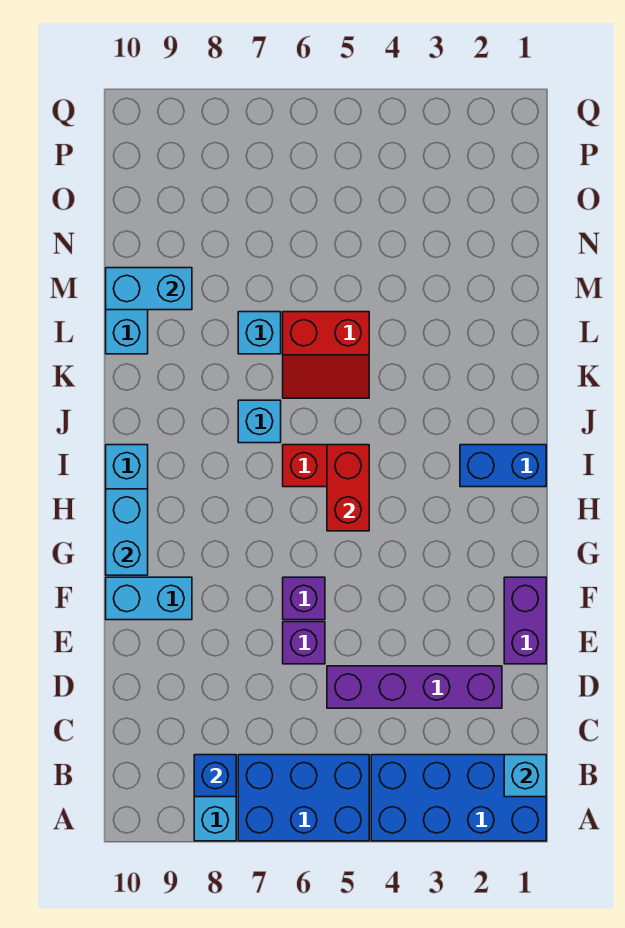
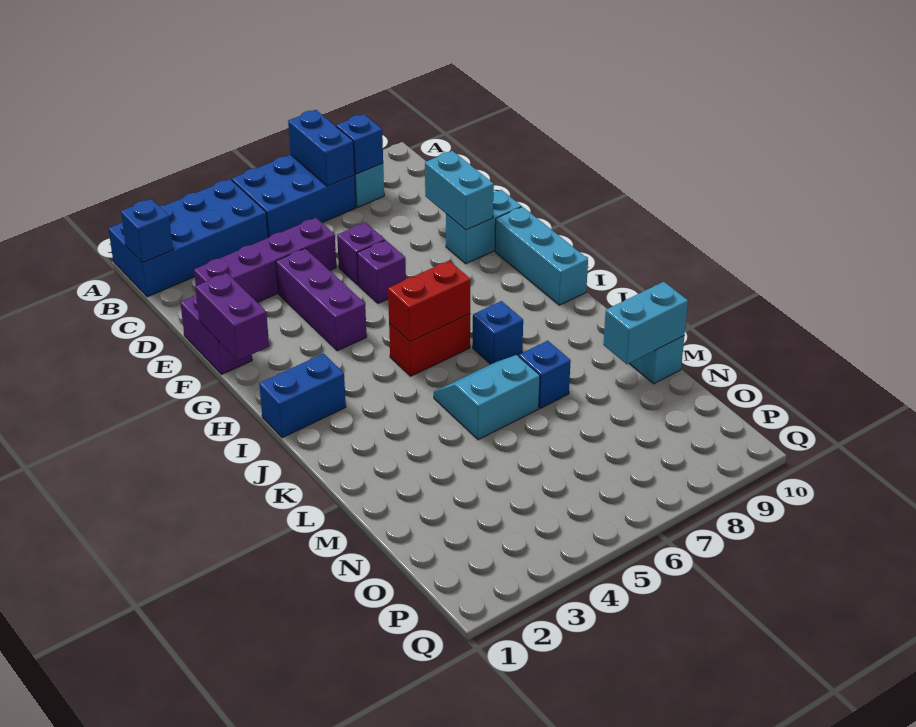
none -> blue brick A7:B7 level 2
cyan brick B1 level 2 -> blue brick B1 level 2
none -> purple brick E4:G4 level 1
none -> purple brick F1:G1 level 2
cyan brick G10:H10 level 2 -> cyan brick E9:F9 level 2
red brick H5:I5 level 2 -> red brick I5:I6 level 2
cyan brick J7 level 1 -> blue brick J7 level 1
red slope K5:L6 level 1 top L -> cyan slope K5:L6 level 1 top L
cyan brick L7 level 1 -> blue brick L7 level 1

